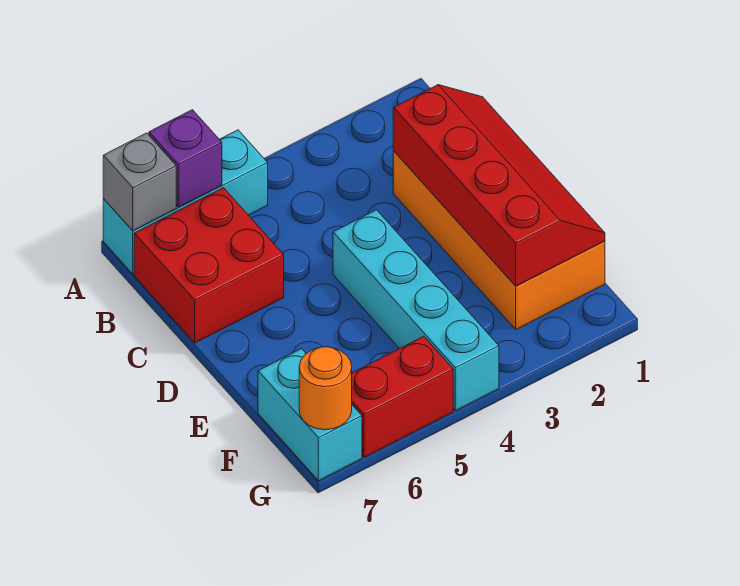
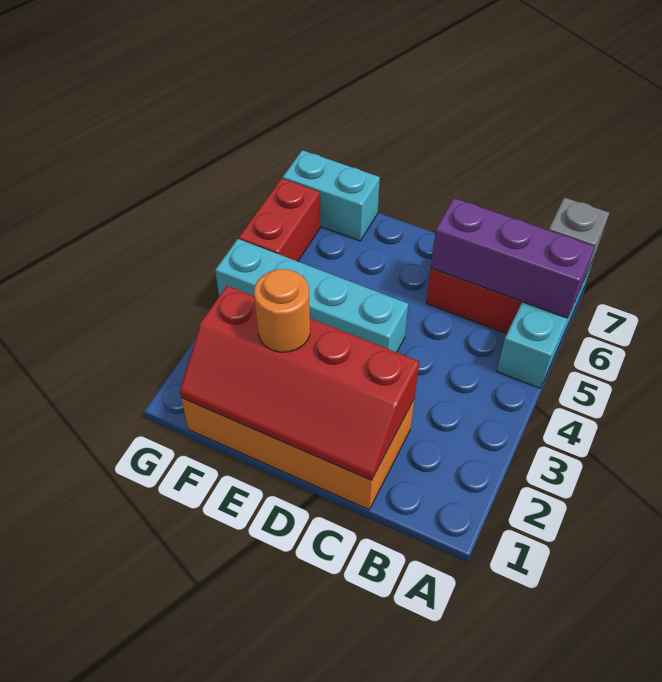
purple brick A6 level 2 -> purple brick A6:C6 level 2
orange round brick G7 level 2 -> orange round brick E2 level 3

